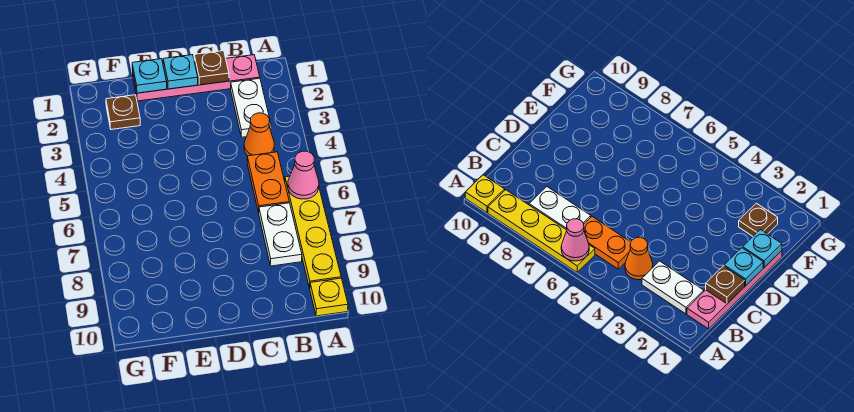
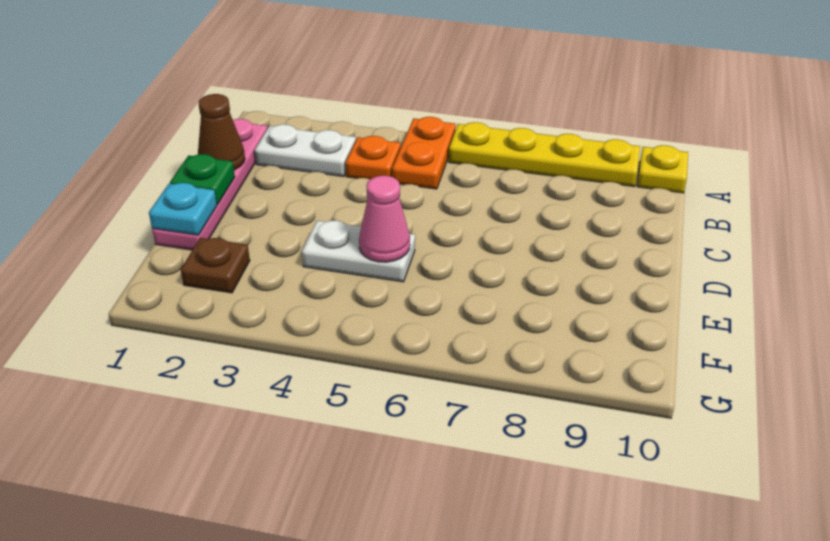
pink cone A6 level 2 -> pink cone E5 level 2
orange cone B4 level 1 -> orange plate B4 level 1
orange plate B5:B6 level 1 -> orange plate A5:B5 level 1
white plate B7:B8 level 1 -> white plate E4:E5 level 1
brown plate C1 level 2 -> brown cone C1 level 2
cyan plate D1 level 2 -> green plate D1 level 2

